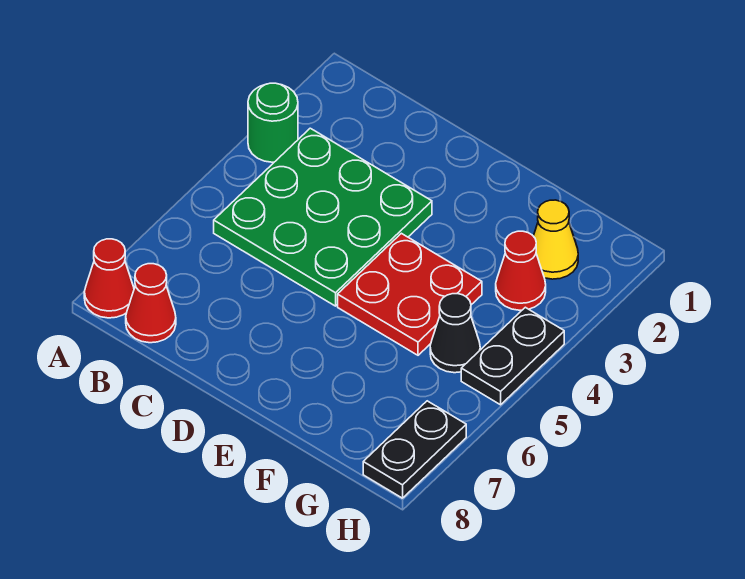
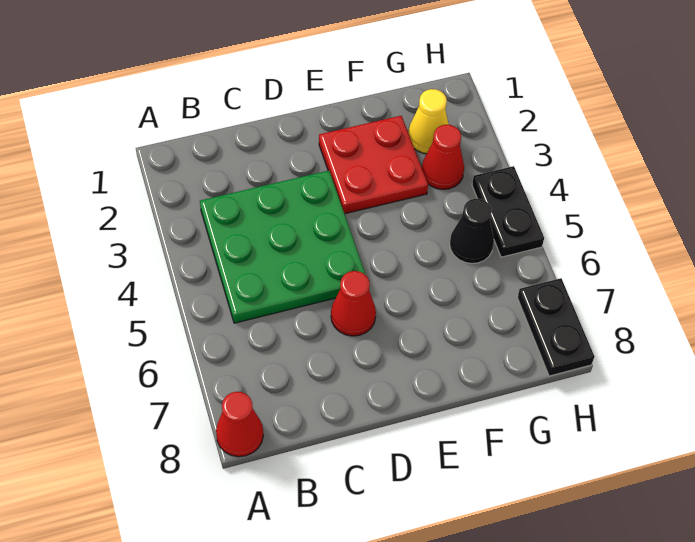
green round brick A3 level 1 -> none
red cone B8 level 1 -> red cone D6 level 1
red plate E4:F5 level 1 -> red plate E2:F3 level 1

